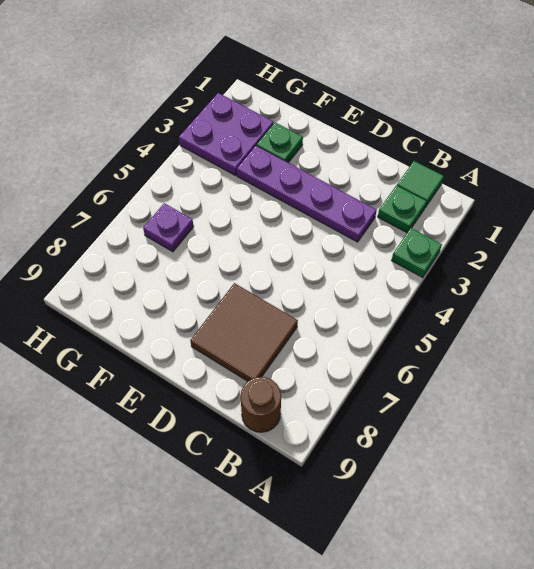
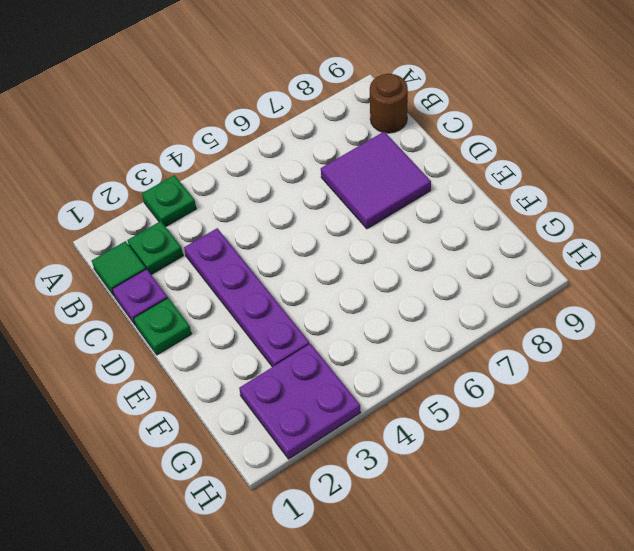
brown tile C7:D8 level 1 -> purple tile C7:D8 level 1
green plate F2 level 1 -> green plate D1 level 1
purple plate G6 level 1 -> purple plate C1 level 1

